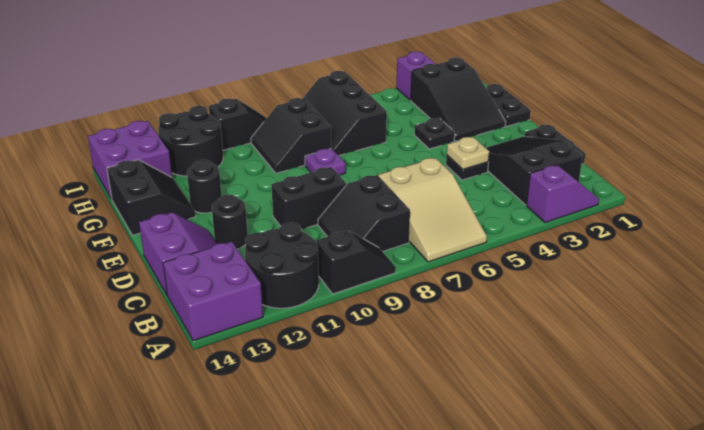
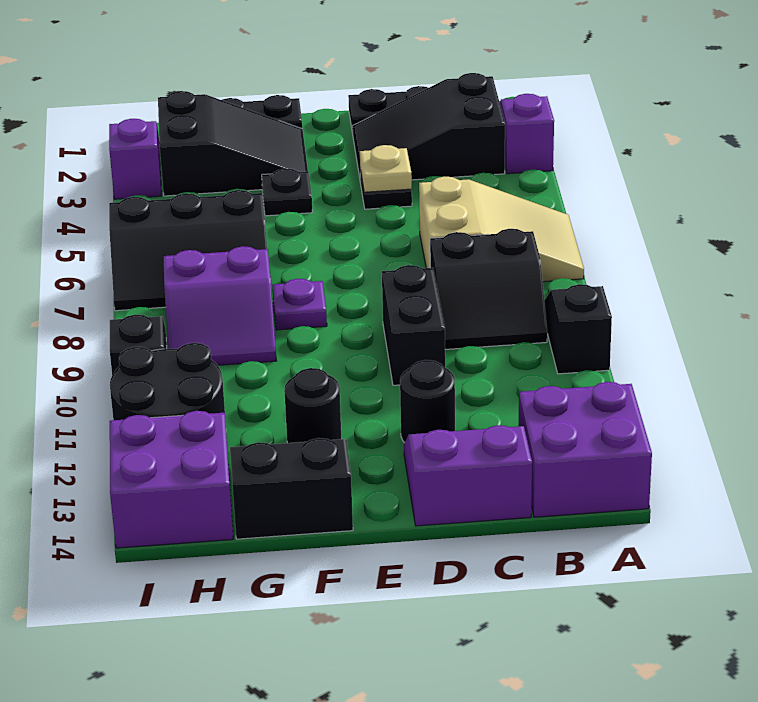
black round brick A11:B12 level 1 -> none
black slope G8:H9 level 1 top 8 -> purple slope G8:H9 level 1 top 8

